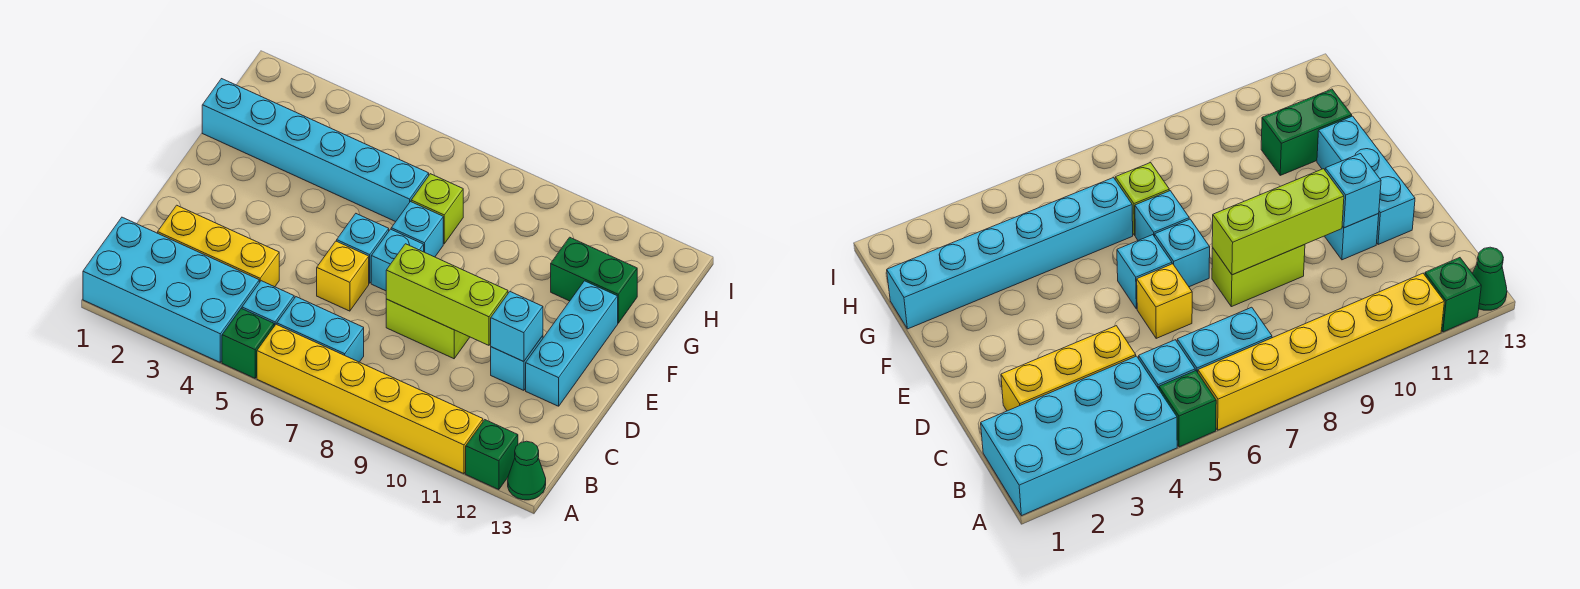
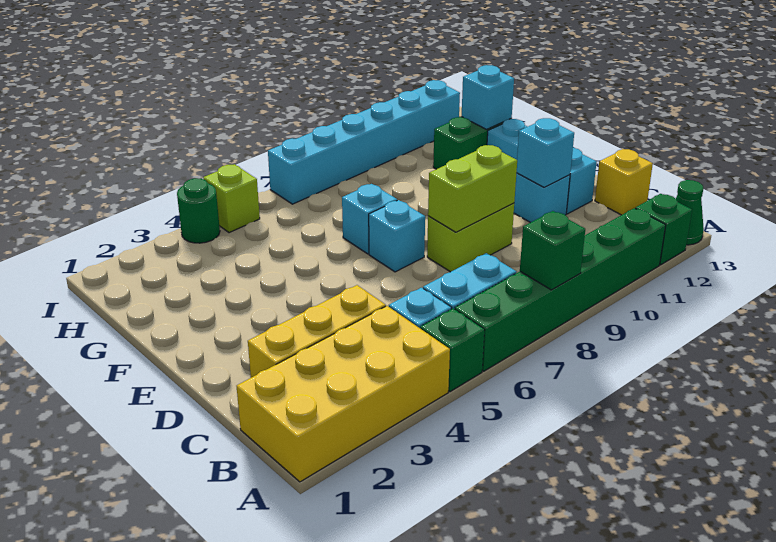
cyan brick A1:B4 level 1 -> yellow brick A1:B4 level 1
yellow brick A6:A11 level 1 -> green brick A6:A11 level 1
none -> green brick A8 level 2
yellow brick D6 level 1 -> yellow brick C13 level 1
lime brick D8:D10 level 2 -> lime brick D8:D9 level 2
cyan brick E6 level 1 -> cyan brick G12 level 2
cyan brick G1:G6 level 1 -> cyan brick I7:I12 level 1
lime brick G7 level 1 -> lime brick I5 level 1
none -> green round brick I4 level 1

